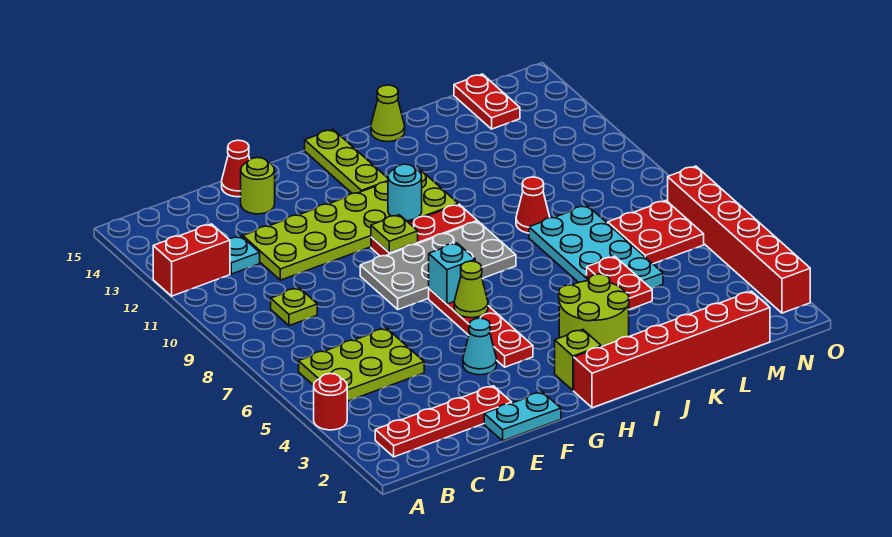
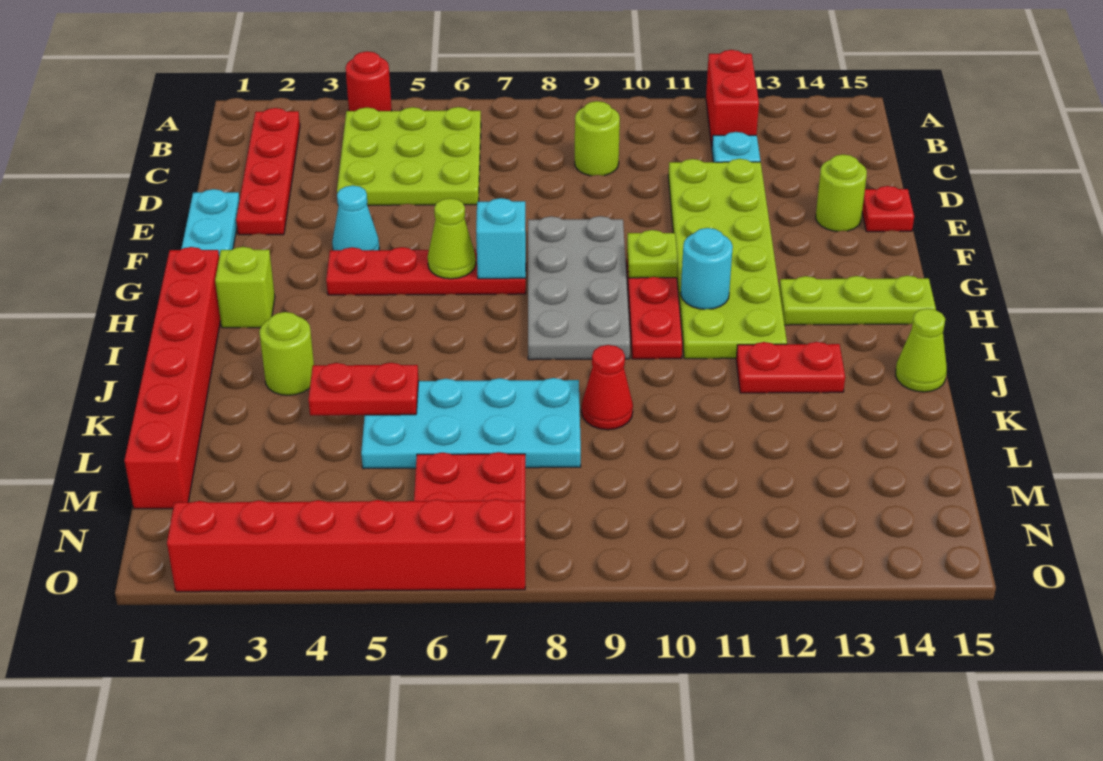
lime plate B5:D6 level 1 -> lime plate B4:D6 level 1
lime plate C9 level 1 -> lime round brick C9 level 1
red cone E15 level 1 -> red plate E15 level 1
lime round brick I3:J4 level 1 -> lime round brick J3 level 1
red plate M14:M15 level 1 -> red plate J12:J13 level 1

